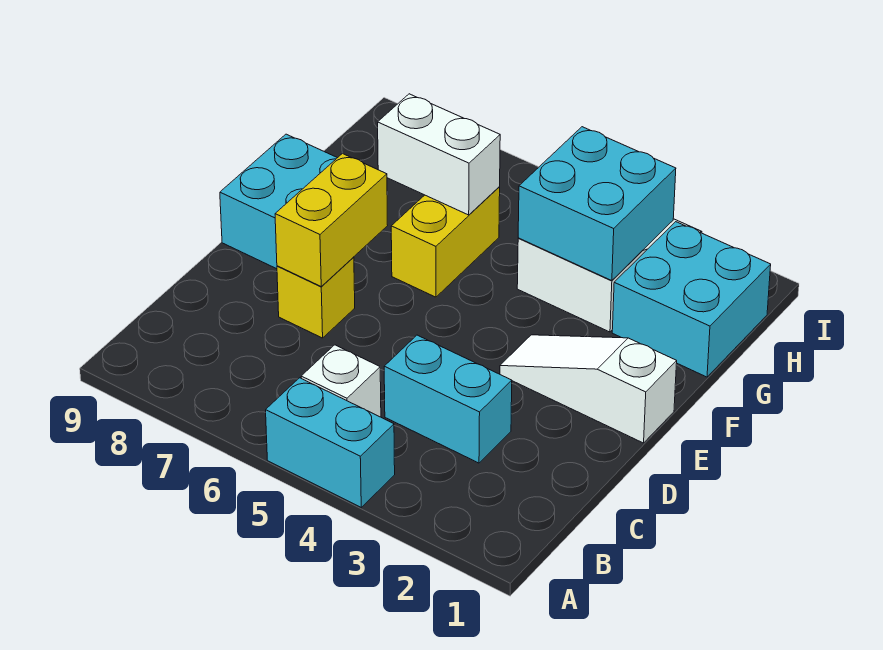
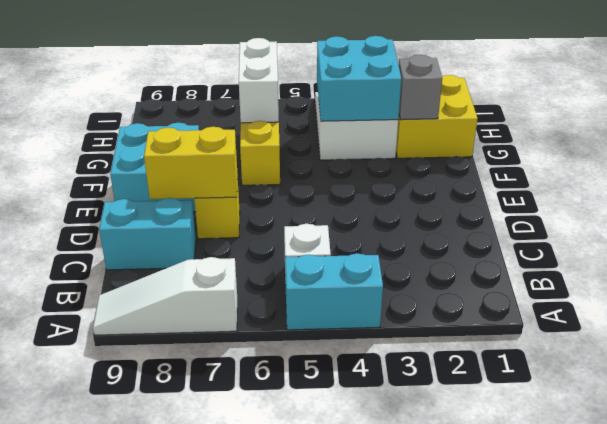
cyan brick C3:C4 level 1 -> cyan brick C8:C9 level 1
yellow brick D7:E7 level 2 -> yellow brick D7:D8 level 2
white slope E1:E3 level 1 top 1 -> white slope A7:A9 level 1 top 7
cyan brick G1:H2 level 1 -> yellow brick G1:H2 level 1
none -> grey brick G2 level 2
white brick G6:G7 level 2 -> white brick G6:H6 level 2

